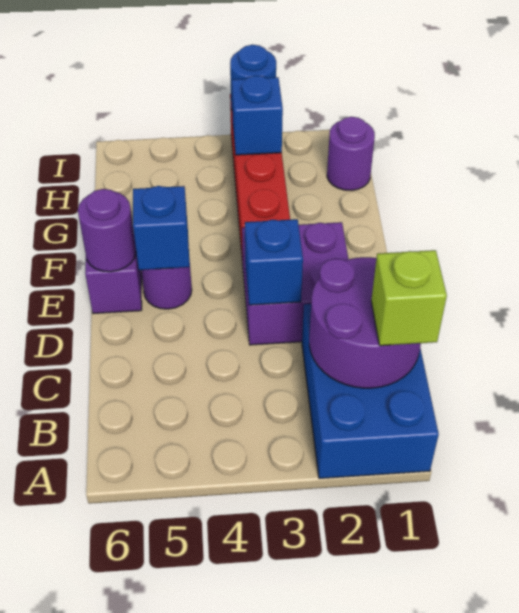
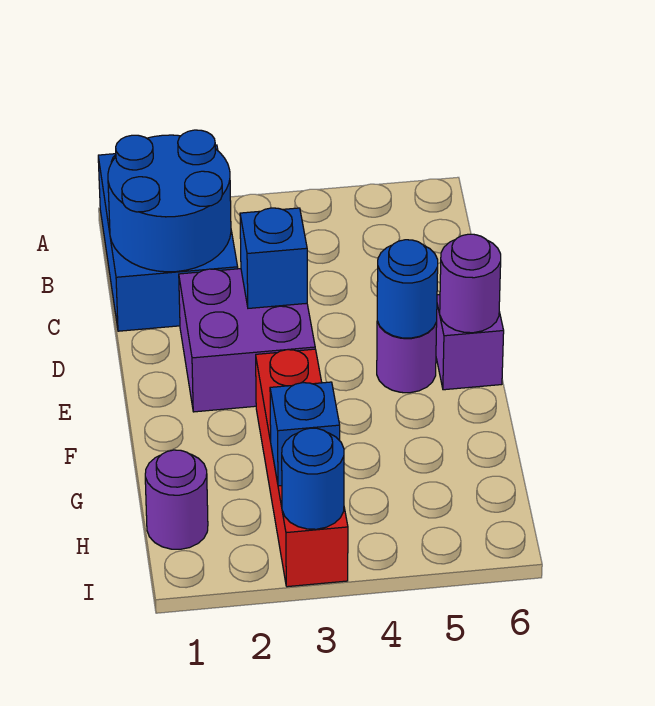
purple round brick B1:C2 level 2 -> blue round brick B1:C2 level 2
lime brick B1 level 3 -> none
blue brick E5 level 2 -> blue round brick E5 level 2

